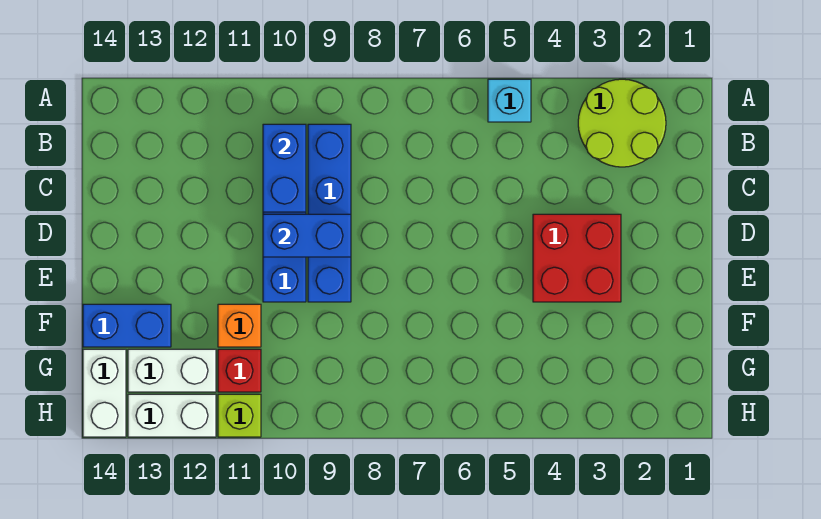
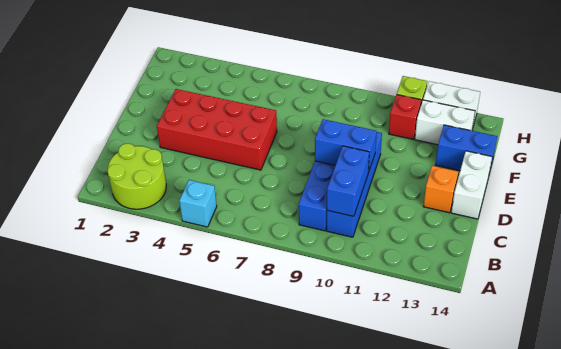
red brick D3:E4 level 1 -> red brick D3:E6 level 1
orange brick F11 level 1 -> orange brick D13 level 1
white brick G14:H14 level 1 -> white brick D14:E14 level 1

